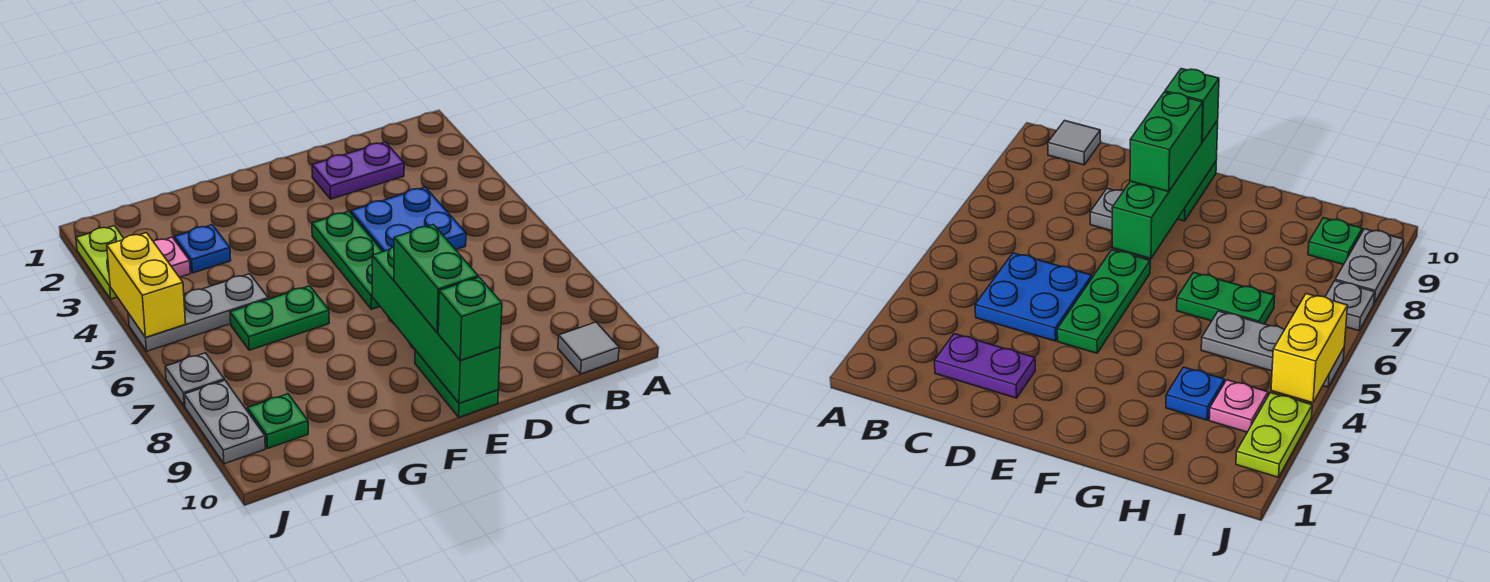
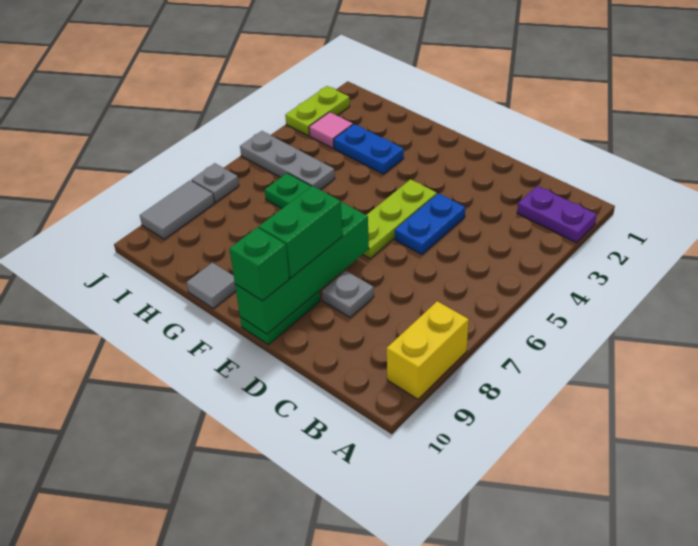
grey tile B10 level 1 -> grey tile G10 level 1
purple plate C2:D2 level 1 -> purple plate A2:B2 level 1
blue plate C4:D5 level 1 -> blue plate D4:D5 level 1
green plate E4:E6 level 1 -> lime plate E4:E6 level 1
blue plate H3 level 1 -> blue plate G3:H3 level 1
pink plate I3 level 1 -> pink tile I3 level 1
green plate I9 level 1 -> none
yellow brick J4:J5 level 2 -> yellow brick A8:A9 level 1
grey plate J8:J9 level 1 -> grey tile J8:J9 level 1

